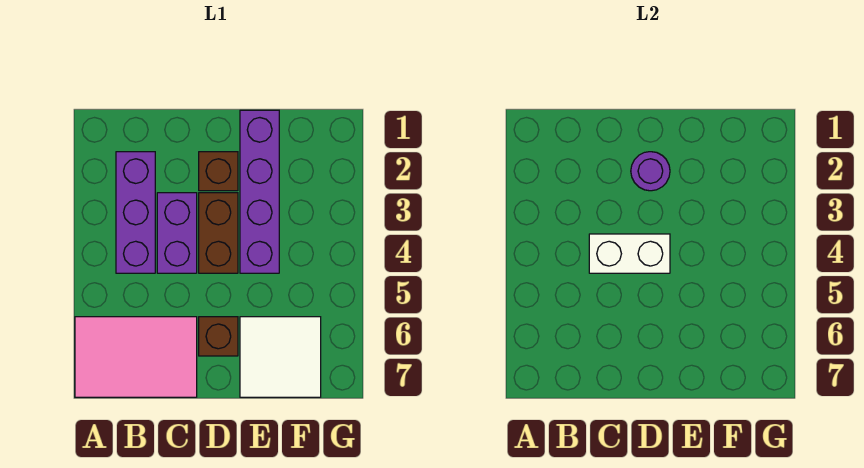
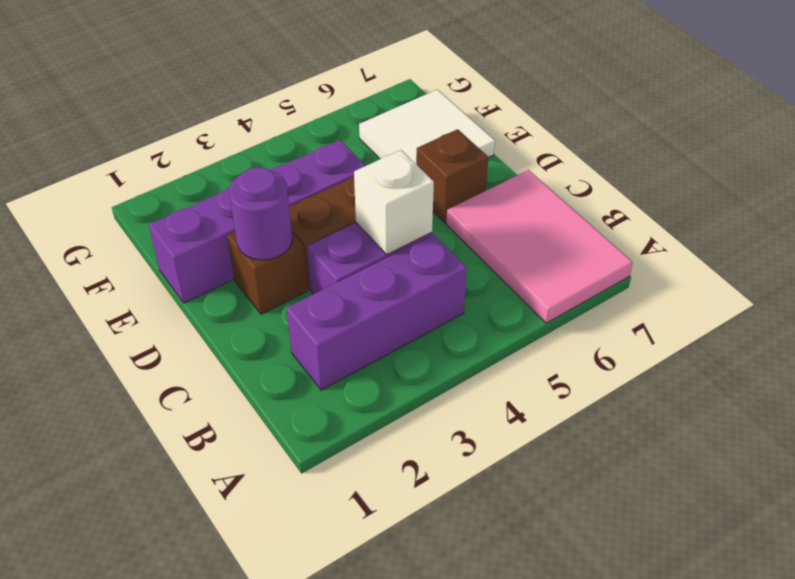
white brick C4:D4 level 2 -> white brick C4 level 2

